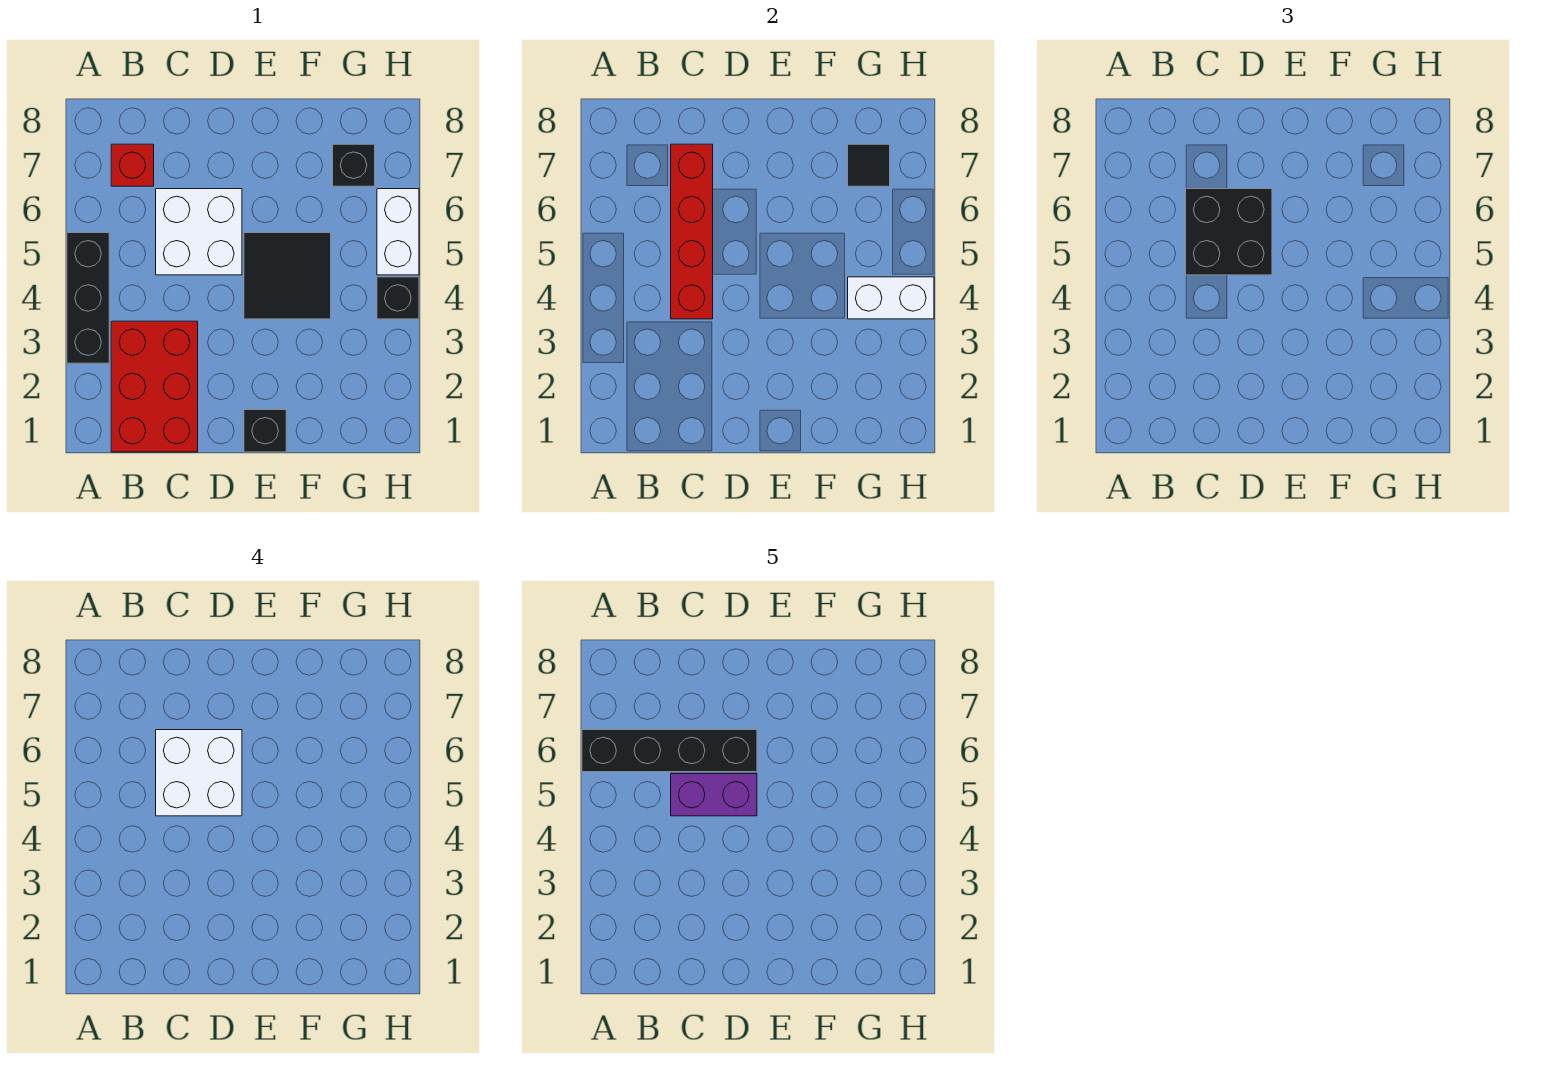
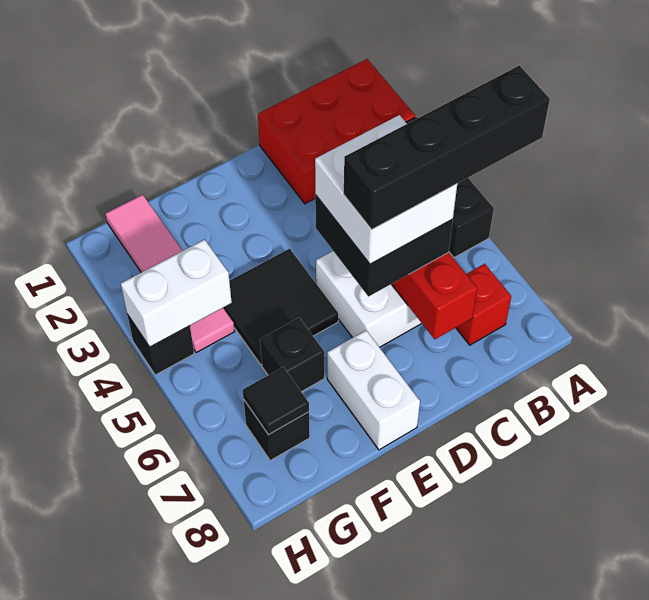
red brick B1:C3 level 1 -> red brick A1:C2 level 1
purple brick C5:D5 level 5 -> none
black brick E1 level 1 -> black brick F6 level 1
none -> pink tile G1:G4 level 1
white brick H5:H6 level 1 -> white brick E7:E8 level 1

